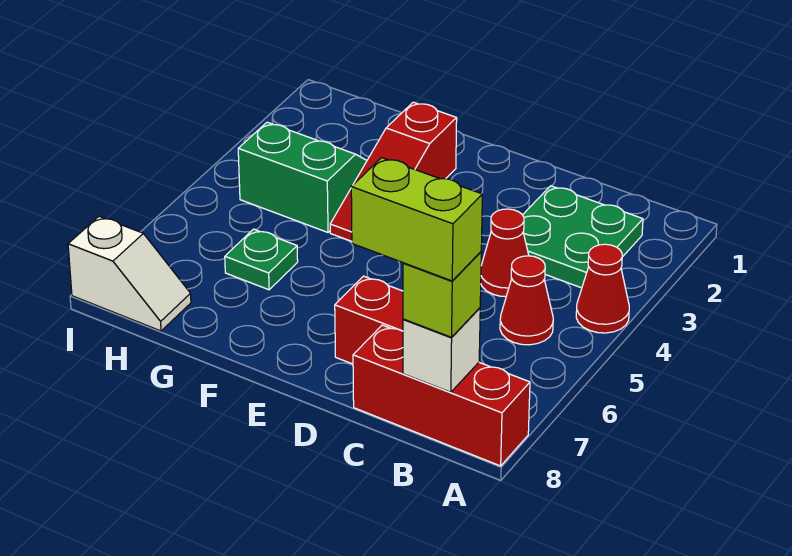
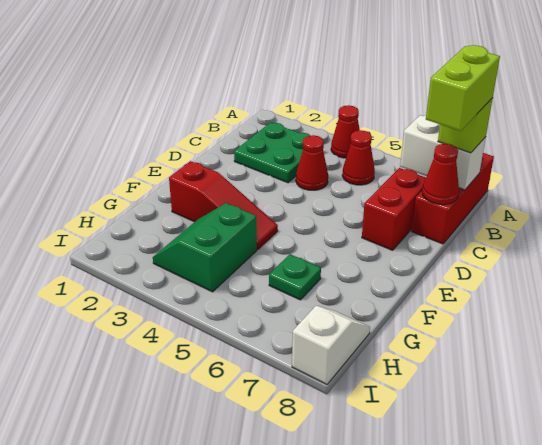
white brick B8 level 2 -> white brick B7:B8 level 2
none -> red cone C8 level 2

